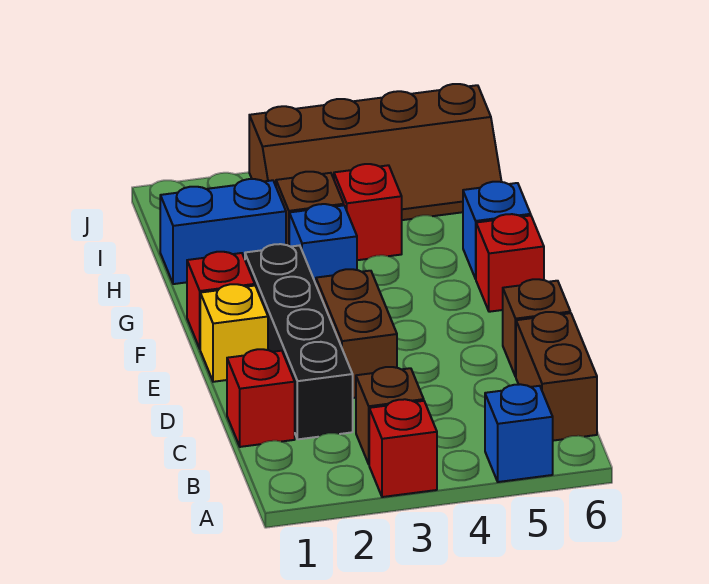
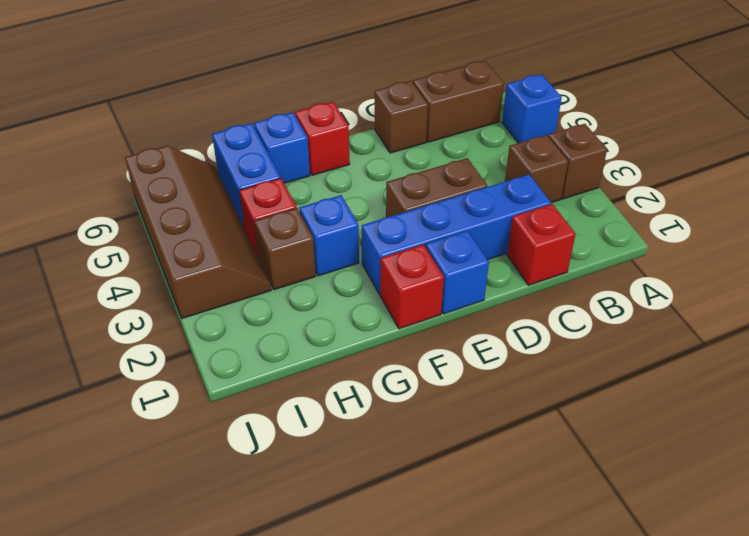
red brick A3 level 1 -> brown brick A3 level 1
black brick C2:F2 level 1 -> blue brick C2:F2 level 1
yellow brick E1 level 1 -> blue brick E1 level 1
blue brick H1:H2 level 1 -> blue brick H5:H6 level 1

